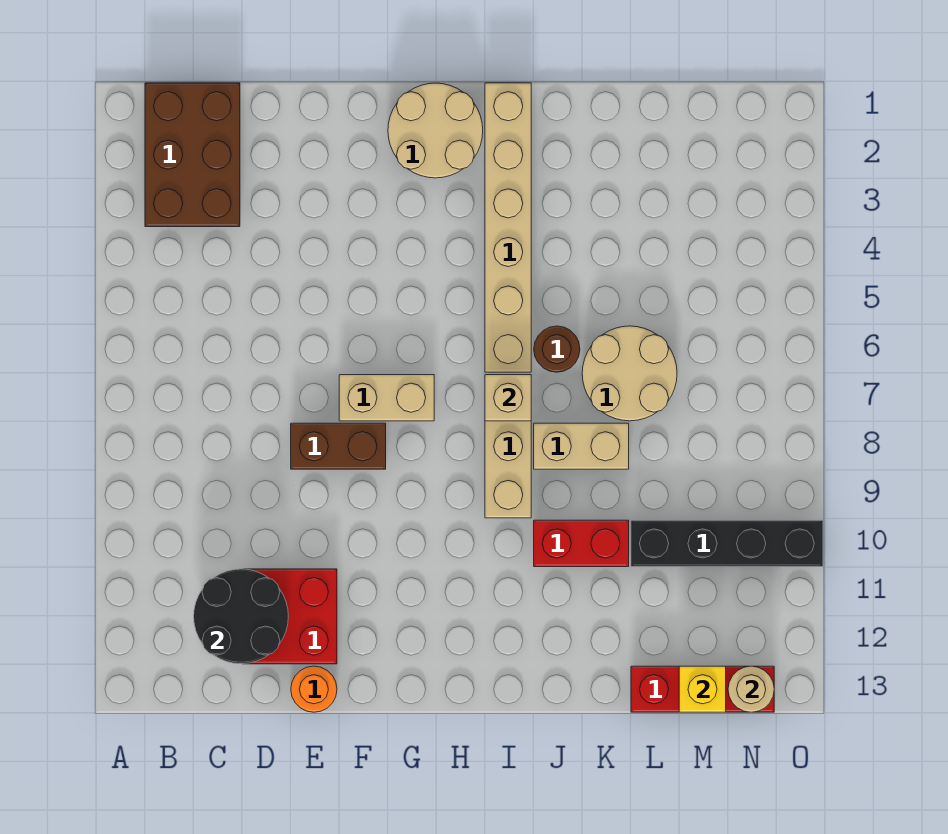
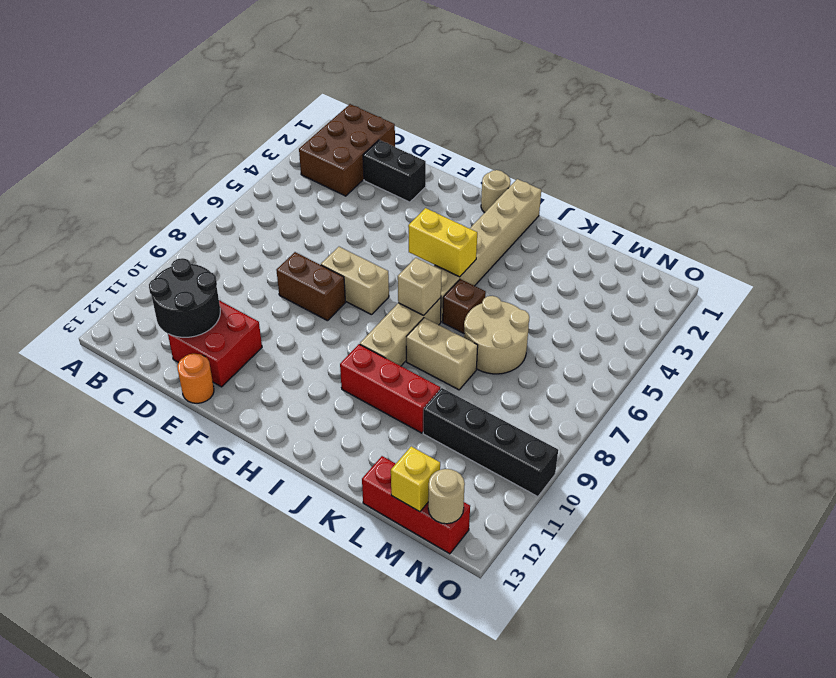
none -> black brick D2:E2 level 1
tan round brick G1:H2 level 1 -> tan round brick H1 level 1
none -> yellow brick H5:I5 level 2
brown round brick J6 level 1 -> brown brick J6 level 1
red brick J10:K10 level 1 -> red brick I10:K10 level 1

